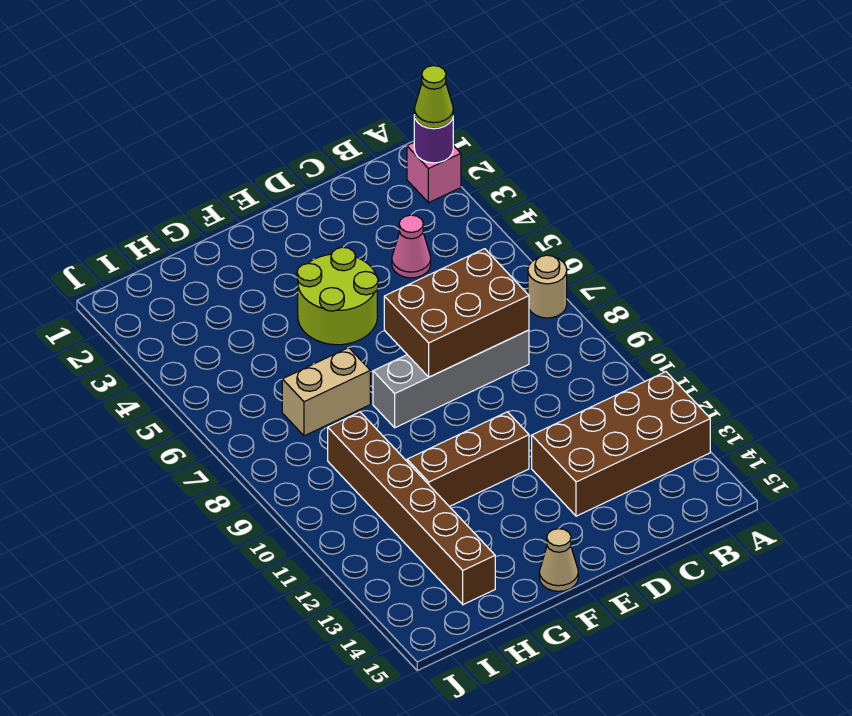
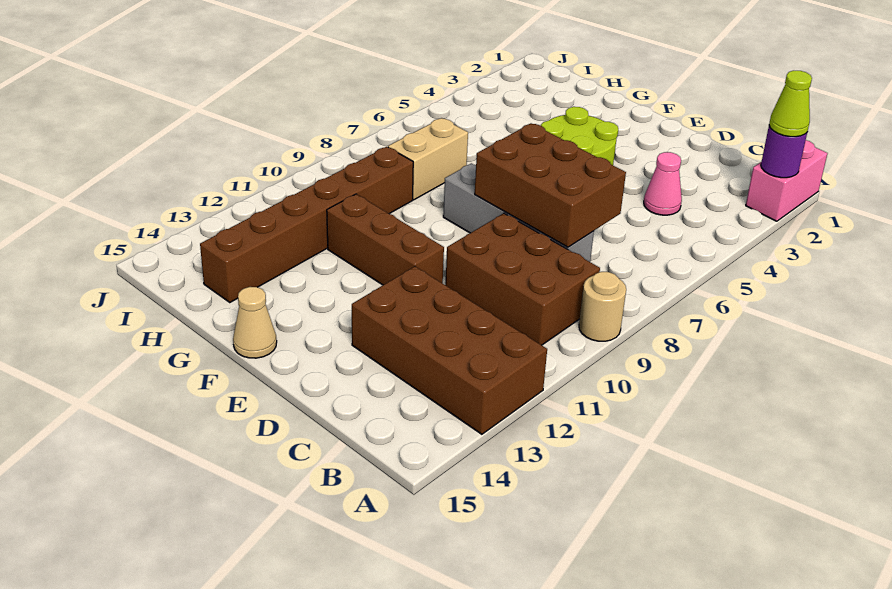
pink brick A2 level 1 -> pink brick A1:A2 level 1
tan round brick A7 level 1 -> tan round brick A9 level 1
none -> brown brick B9:D10 level 1
tan brick G7:H7 level 1 -> tan brick H7:H8 level 1

